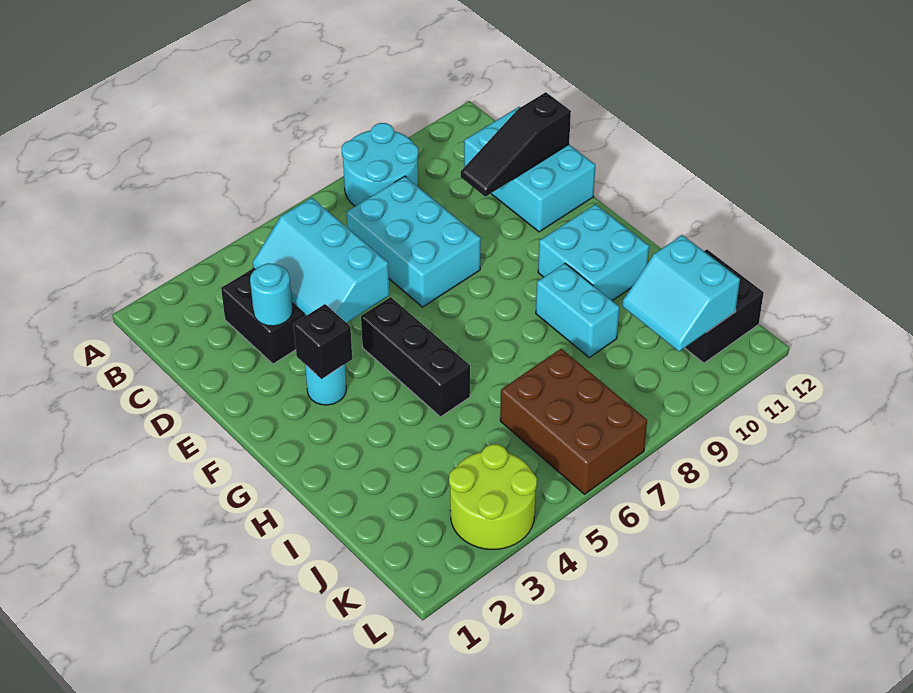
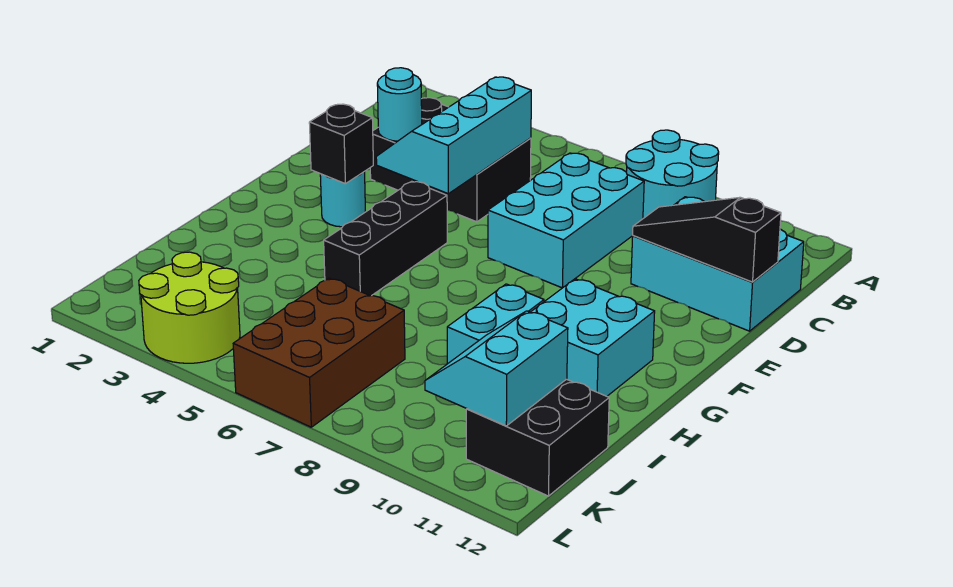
cyan brick C11:E12 level 1 -> cyan brick C10:D12 level 1

